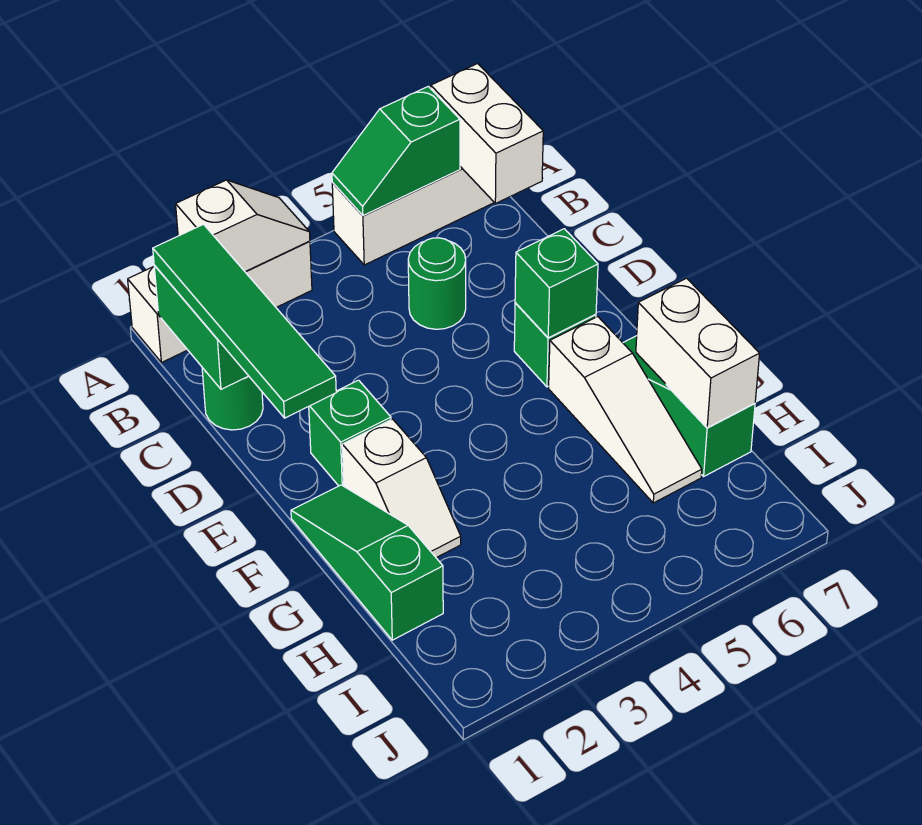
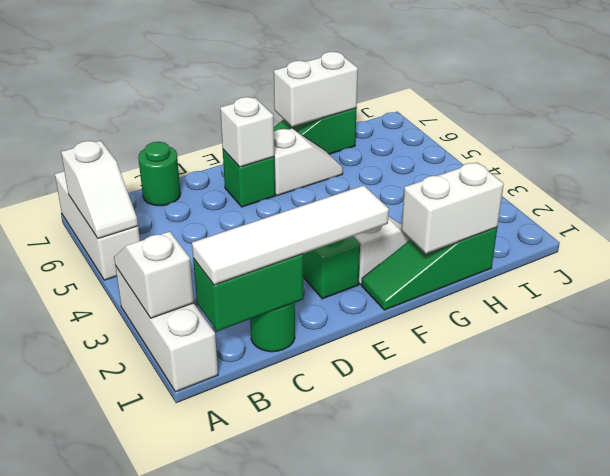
green slope A5:A6 level 2 top 6 -> white slope A5:A6 level 2 top 6
white brick A7:B7 level 2 -> white brick G1:H1 level 2
green tile B1:E1 level 3 -> white tile B1:E1 level 3
green round brick C5 level 1 -> green round brick C7 level 1
green brick E6 level 2 -> white brick E6 level 2
white slope F6:H6 level 1 top F -> white slope F6:G6 level 1 top F

